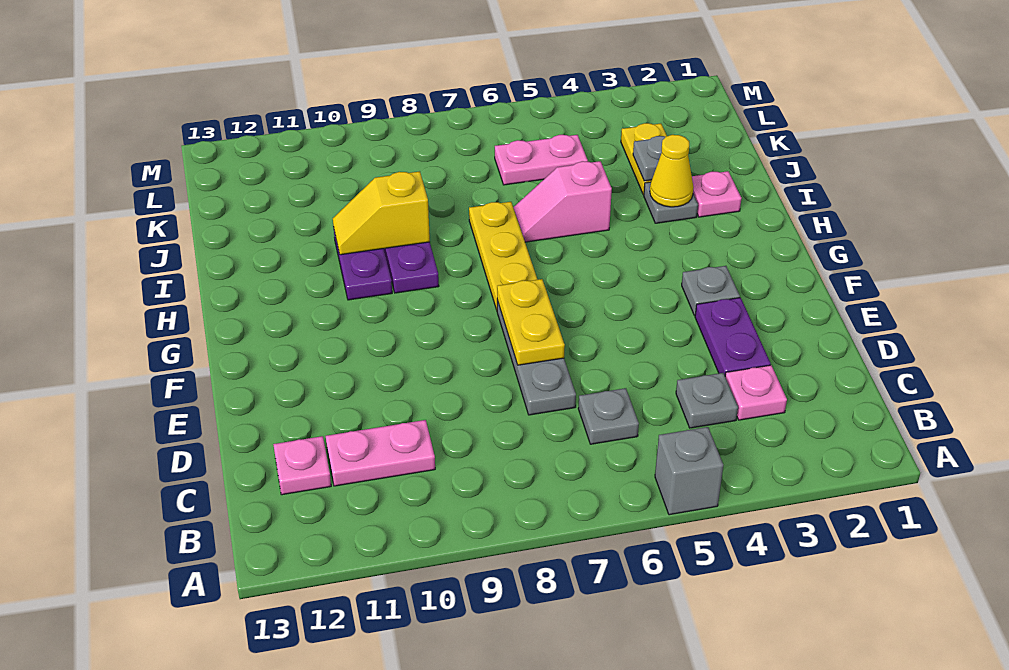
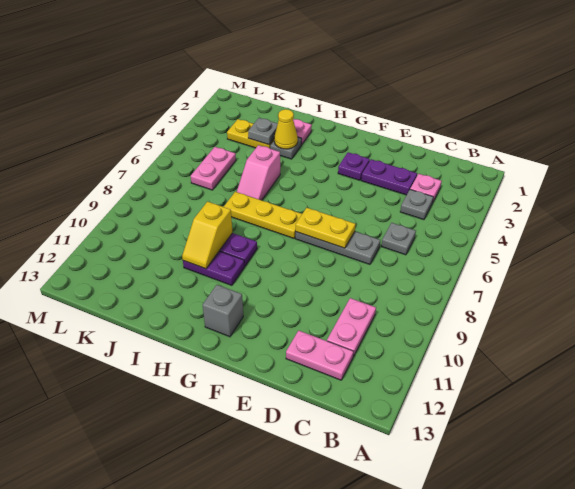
grey brick A5 level 1 -> grey brick G12 level 1
pink plate C12 level 1 -> pink plate C12:D12 level 1
grey plate F3 level 1 -> purple plate F3 level 1

